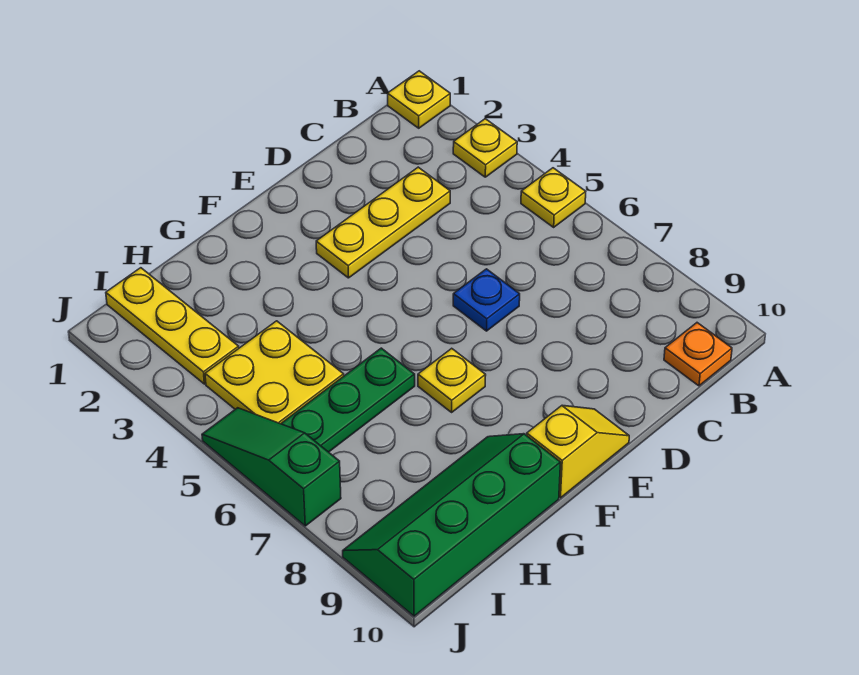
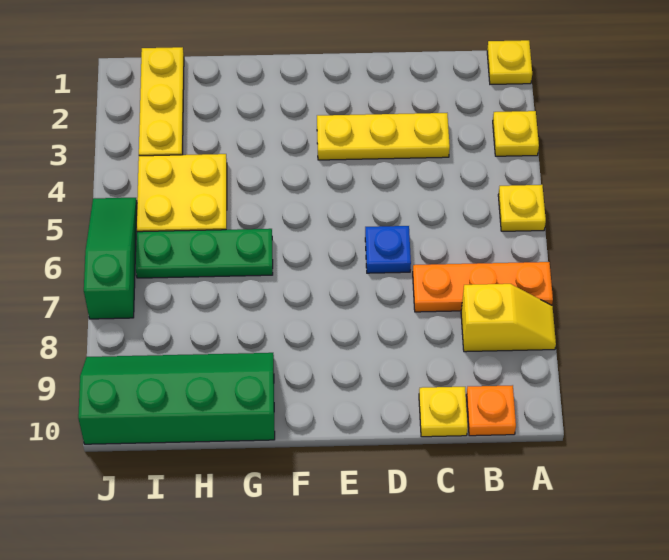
none -> orange plate A7:C7 level 1
yellow slope E10:F10 level 1 top F -> yellow slope A8:B8 level 1 top B
yellow plate F7 level 1 -> yellow plate C10 level 1

